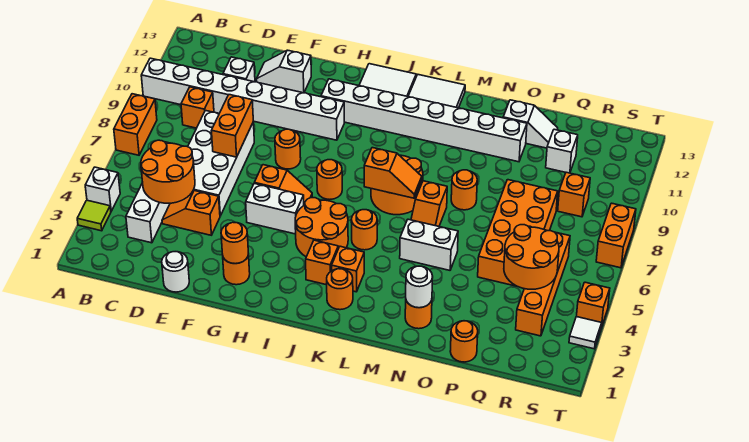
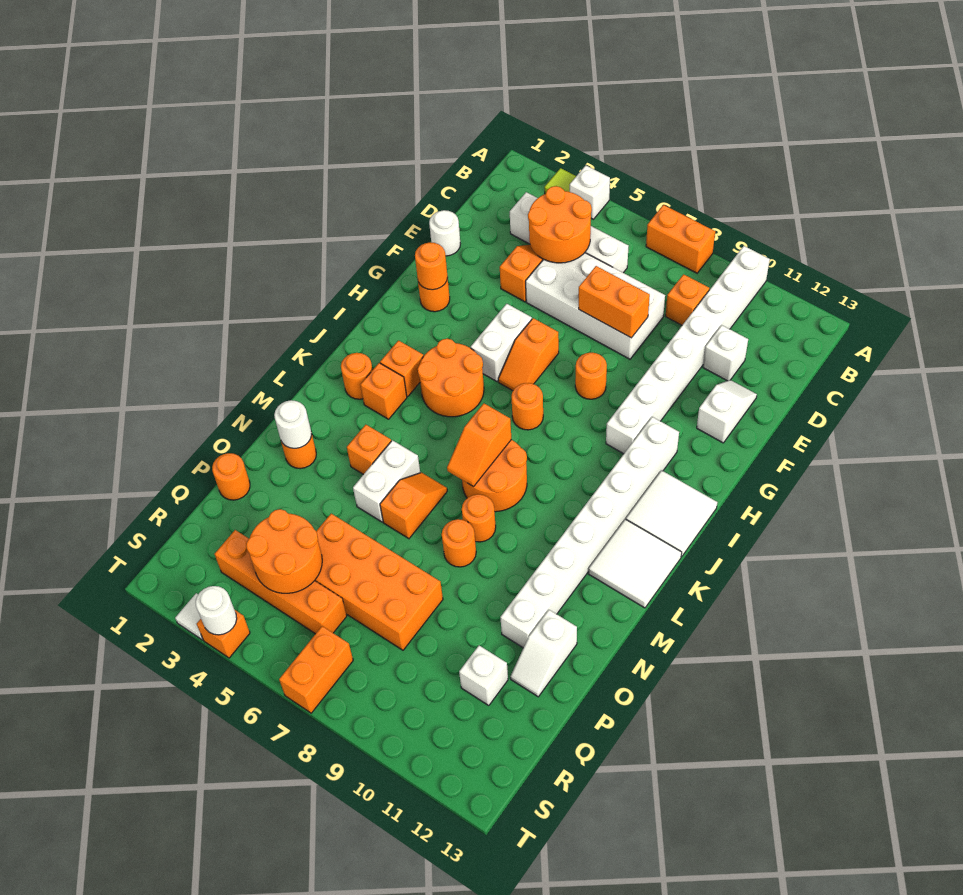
orange round brick K5 level 1 -> orange round brick M8 level 1
orange slope M6:M7 level 1 top 7 -> orange slope M6:N6 level 1 top N
orange brick R9 level 1 -> orange brick M4 level 1
none -> white round brick T4 level 2
orange brick T7:T8 level 1 -> orange brick S7:T7 level 1

